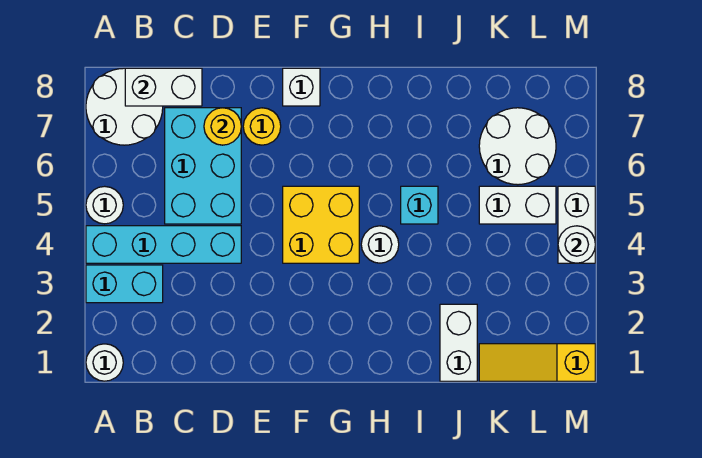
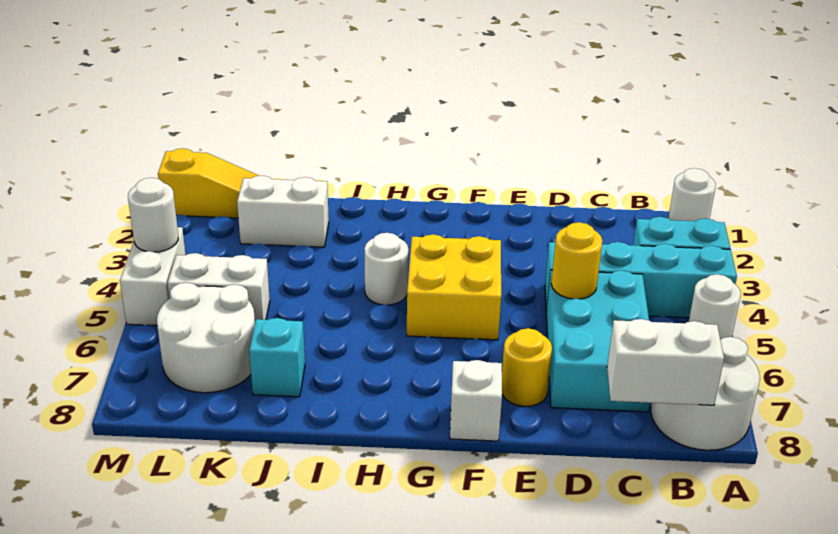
yellow round brick D7 level 2 -> yellow round brick D5 level 2
cyan brick I5 level 1 -> cyan brick J7 level 1
white brick J1:J2 level 1 -> white brick J2:K2 level 1

